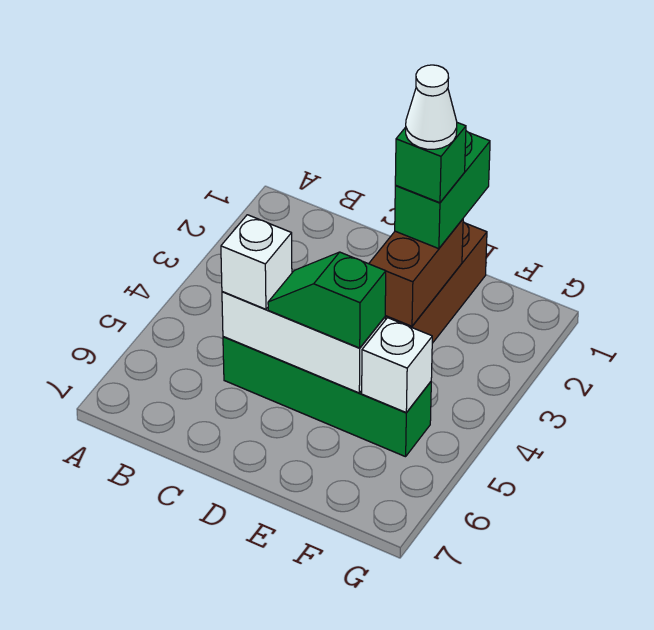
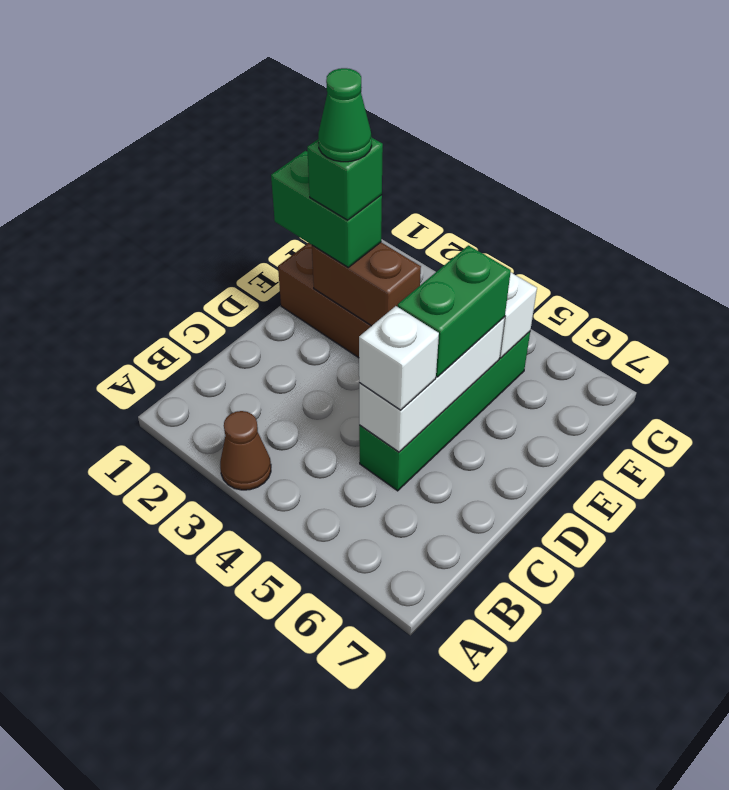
none -> brown cone A3 level 1
green slope D5:E5 level 3 top E -> green brick D5:E5 level 3
white cone E2 level 5 -> green cone E2 level 5

